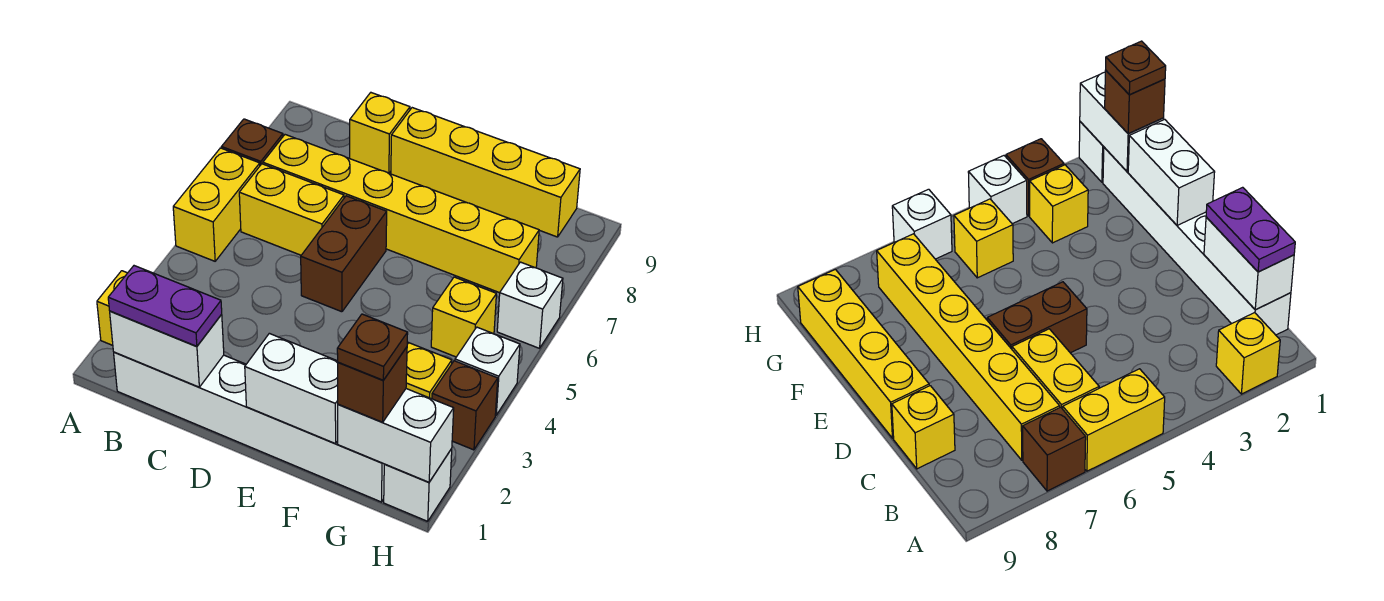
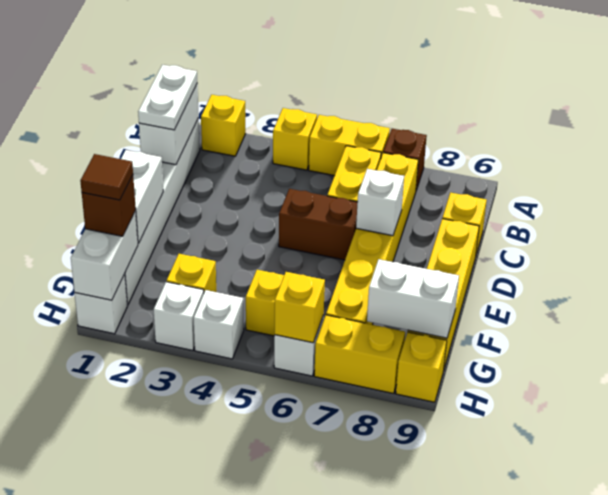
none -> yellow brick A4 level 1
purple plate B1:C1 level 3 -> white plate B1:C1 level 3
none -> white brick D7 level 2
brown plate G1 level 4 -> brown tile G1 level 4
none -> white brick G8:G9 level 2
brown brick H3 level 1 -> white brick H3 level 1
none -> yellow brick H6 level 2
none -> yellow brick H7:H8 level 1
none -> yellow brick H9 level 1

